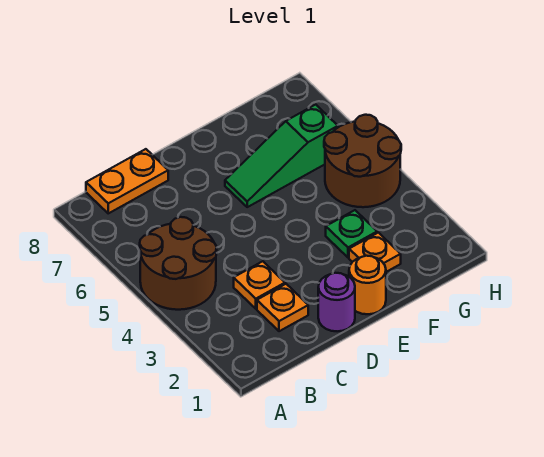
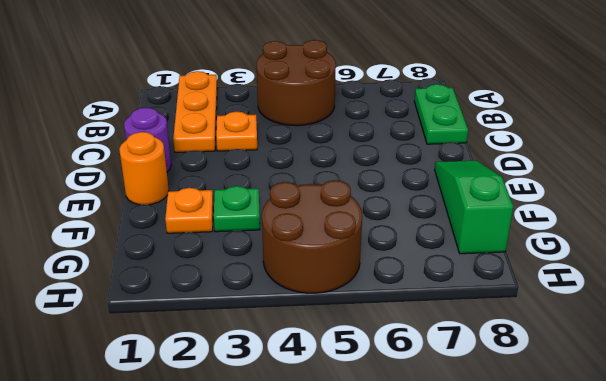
orange plate B8:C8 level 1 -> green plate B8:C8 level 1
orange plate C2 level 1 -> orange plate A2:C2 level 1
green slope E6:G6 level 1 top G -> green slope E8:G8 level 1 top G

